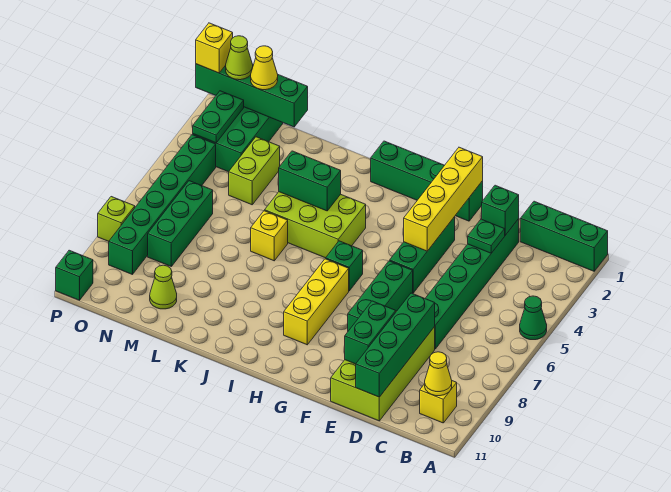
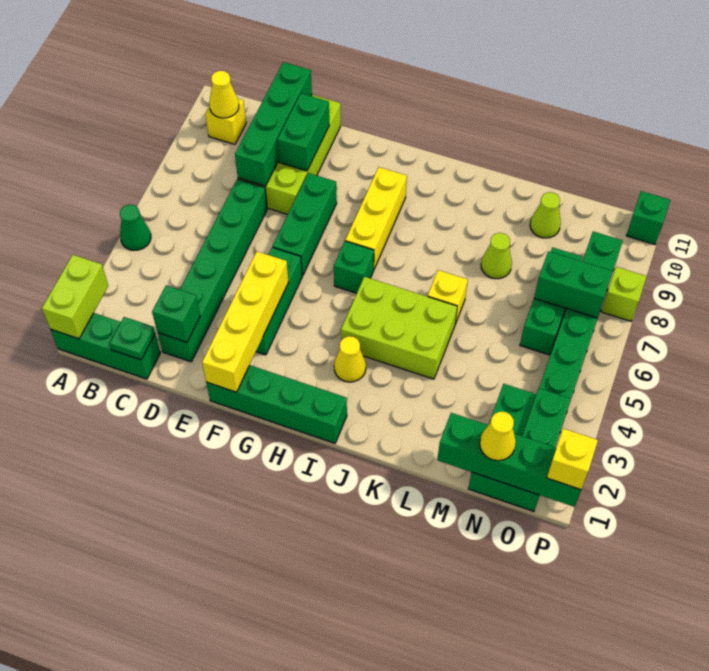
green plate D3 level 2 -> green plate C1 level 2
none -> yellow cone I3 level 1
green brick J4:K4 level 2 -> green brick N7:O7 level 2
lime brick M3:M4 level 1 -> lime brick A1:A2 level 2
lime cone O1 level 3 -> lime cone L8 level 1

